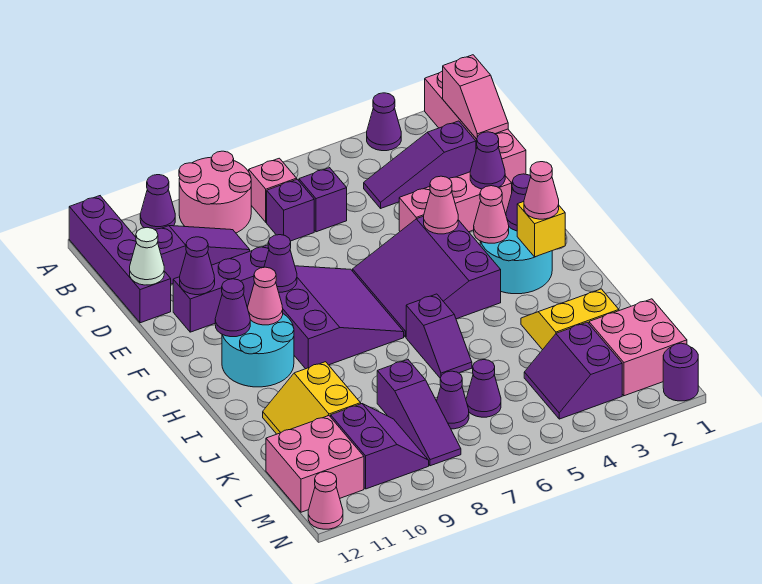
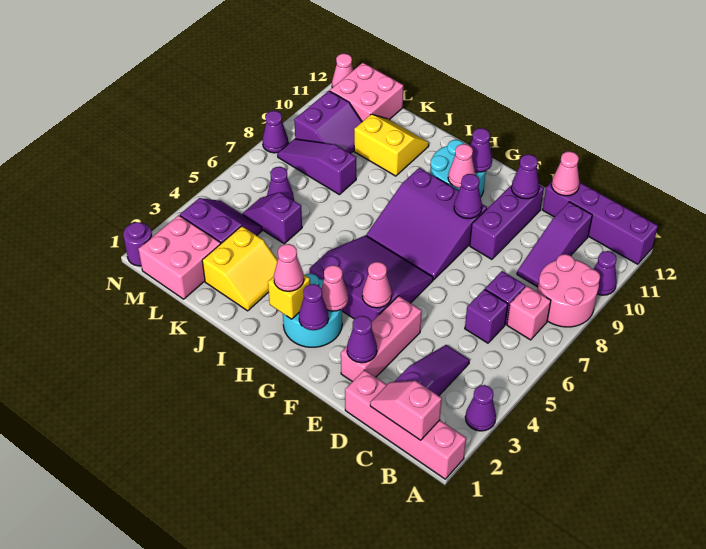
white cone D12 level 2 -> pink cone D12 level 2
purple slope I6:J6 level 1 top I -> purple slope K5:L5 level 1 top K
purple cone L7 level 1 -> purple cone N8 level 1
purple slope L9:M10 level 1 top 10 -> purple slope L9:M10 level 1 top M

